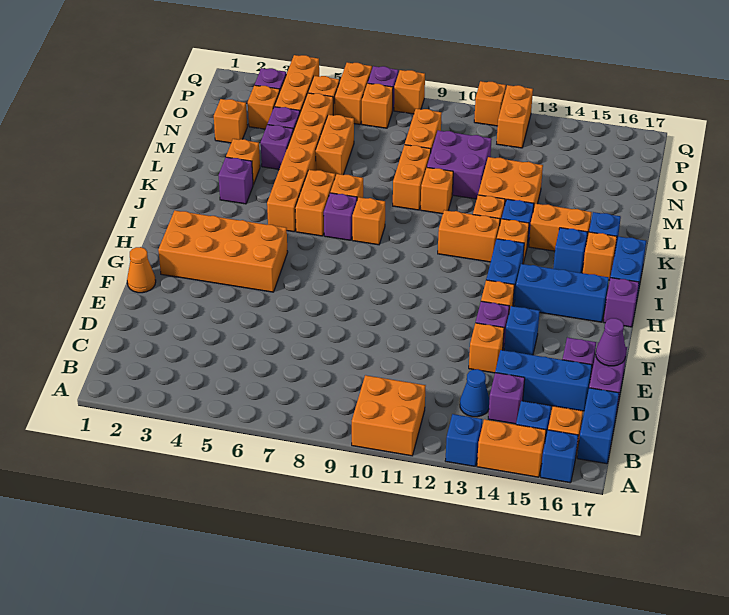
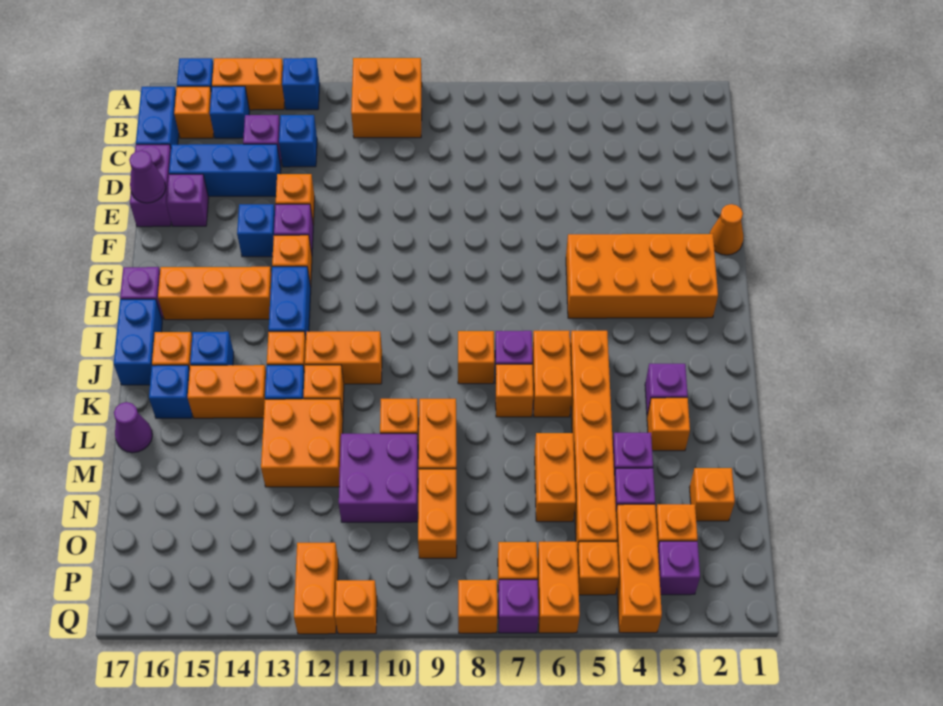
blue cone C13 level 1 -> blue brick C13 level 1
blue brick H14:H16 level 1 -> orange brick H14:H16 level 1
none -> purple cone L17 level 1

